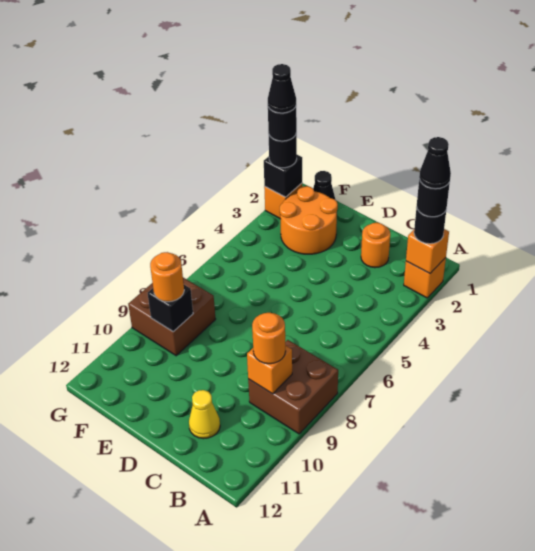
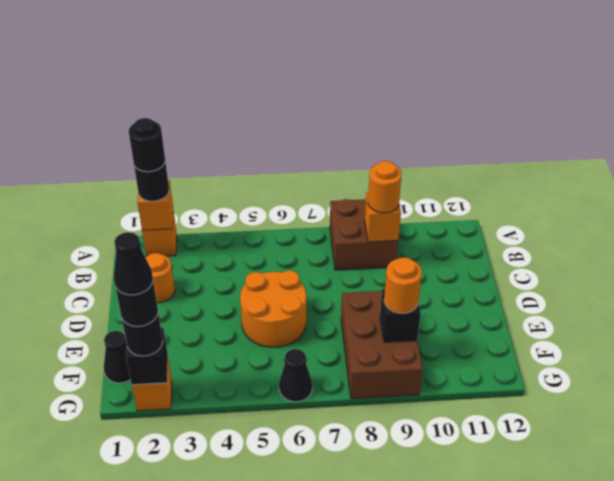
black cone A2 level 5 -> black cone G6 level 1
yellow cone C11 level 1 -> none
orange round brick E2:F3 level 1 -> orange round brick D5:E6 level 1
brown brick F8:G9 level 1 -> brown brick E8:G9 level 1

